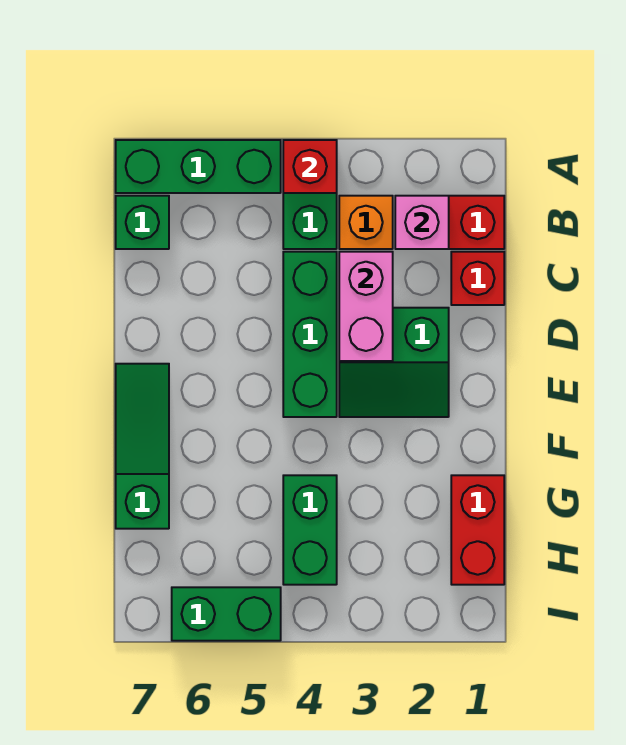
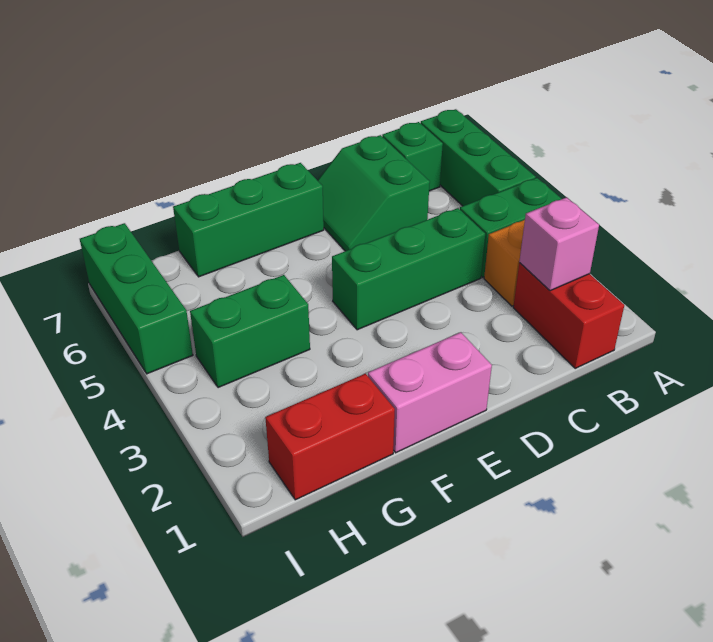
red brick A4 level 2 -> none
red brick C1 level 1 -> none
pink brick C3:D3 level 2 -> pink brick E1:F1 level 1
green slope D2:E3 level 1 top D -> green slope C6:D7 level 1 top C
green slope E7:G7 level 1 top G -> green brick E7:G7 level 1
green brick I5:I6 level 1 -> green brick I5:I7 level 1

